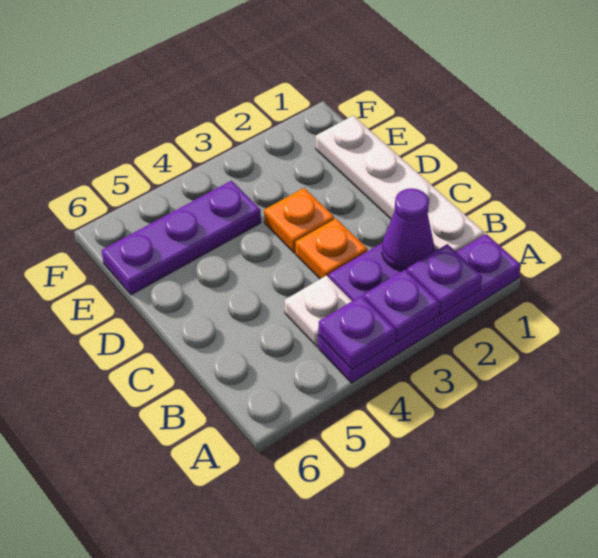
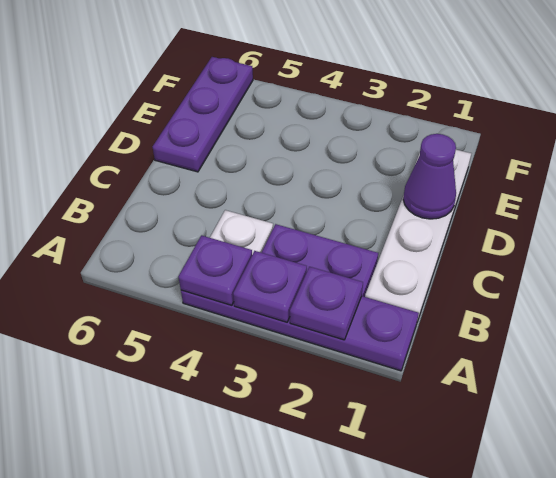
purple cone B2 level 2 -> purple cone D1 level 2
orange plate C3 level 1 -> none
orange plate D3 level 1 -> none
purple plate E4:E6 level 1 -> purple plate D6:F6 level 1

